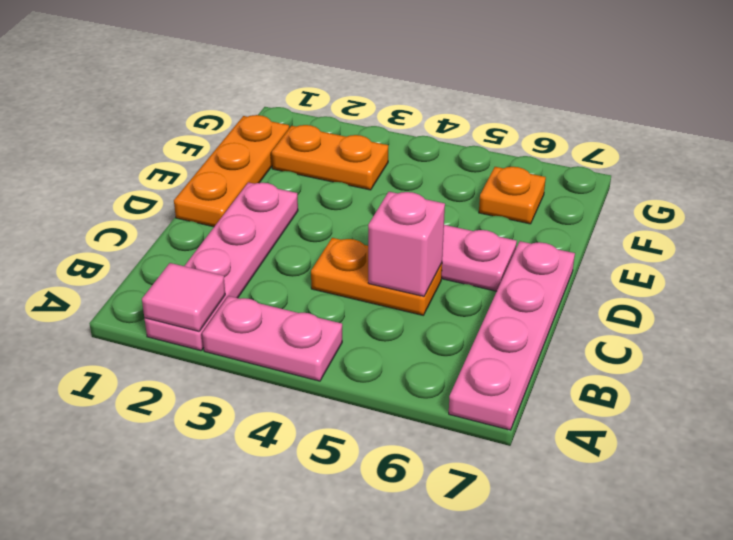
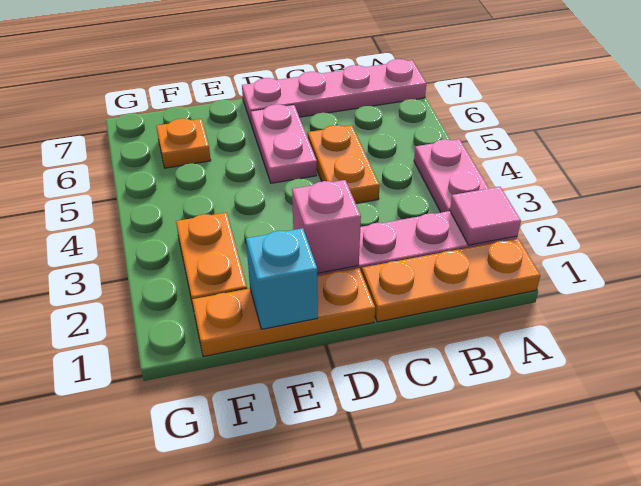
none -> orange plate A1:C1 level 1
pink brick C5 level 2 -> pink brick D2 level 2
none -> cyan brick E1 level 2

